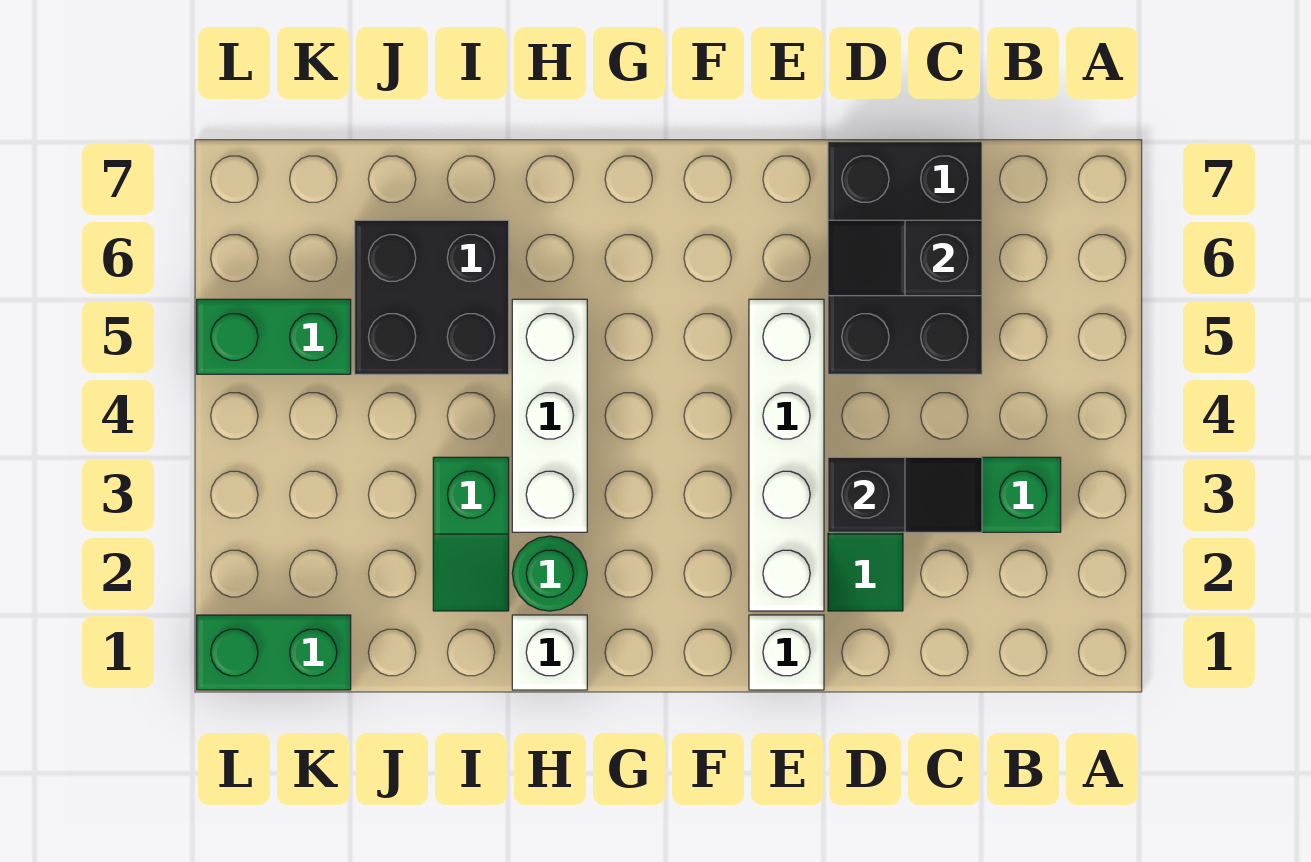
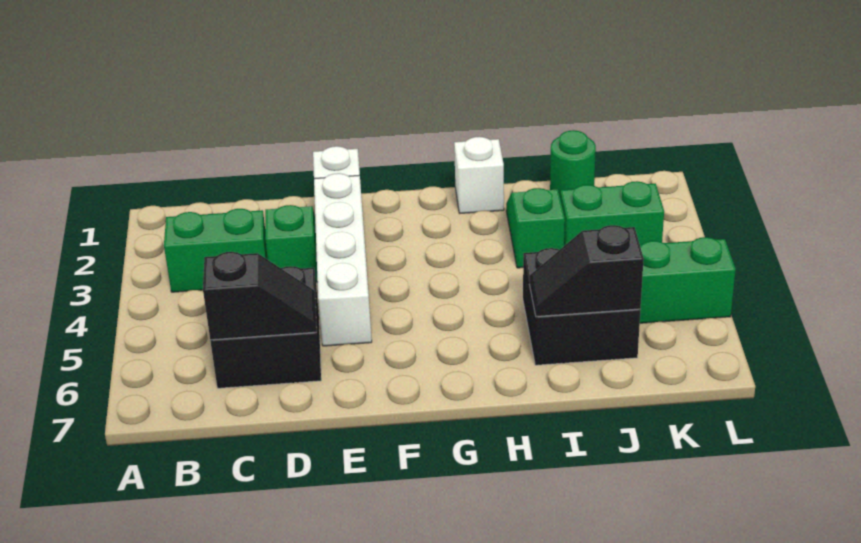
black slope C3:D3 level 2 top D -> black slope I6:J6 level 2 top J
black brick C5:D7 level 1 -> black brick C5:D6 level 1
green round brick H2 level 1 -> green round brick J1 level 1
white brick H3:H5 level 1 -> none
green brick K1:L1 level 1 -> green brick J3:K3 level 1

